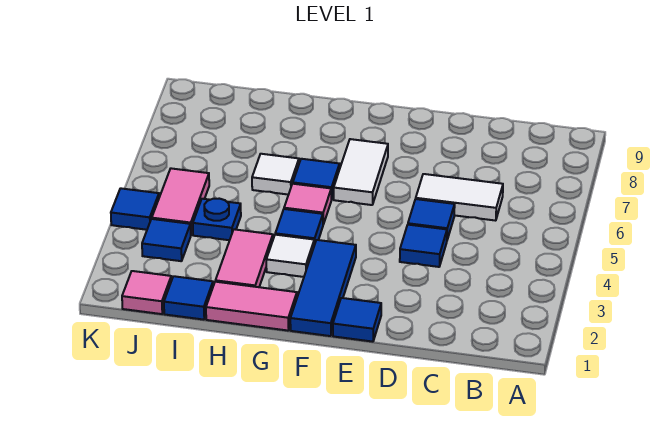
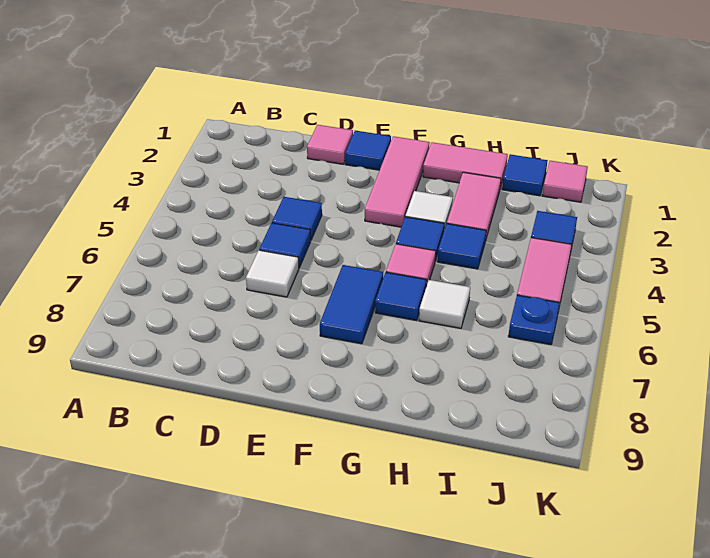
white tile C6:D6 level 1 -> white tile D6 level 1
none -> pink tile D1 level 1
blue tile F1:F3 level 1 -> pink tile F1:F3 level 1
white tile F6:F7 level 1 -> blue tile F6:F7 level 1
blue plate I4 level 1 -> blue plate J6 level 1
blue tile K4 level 1 -> blue tile H4 level 1

